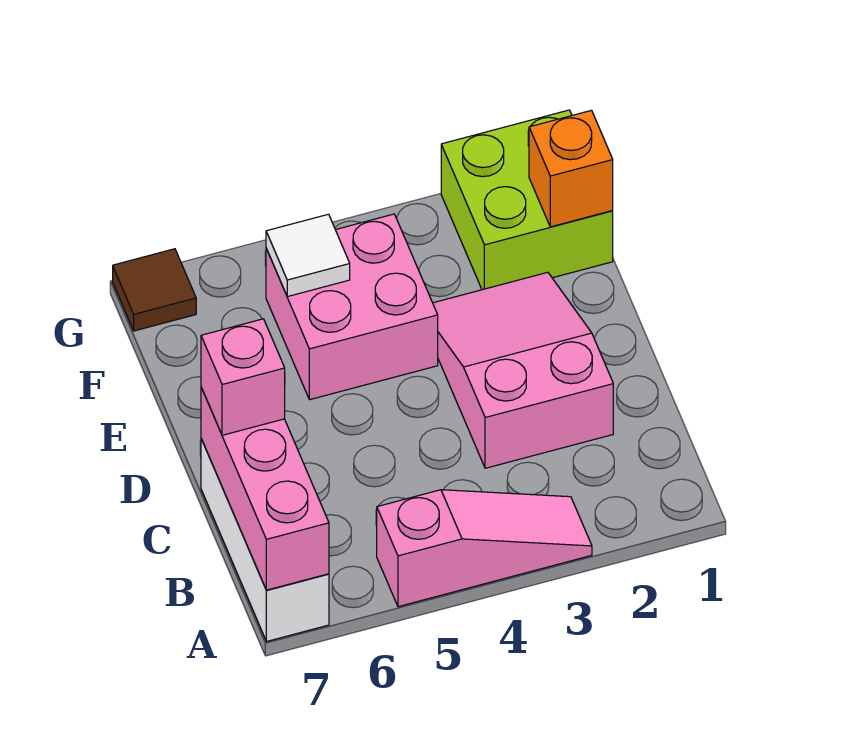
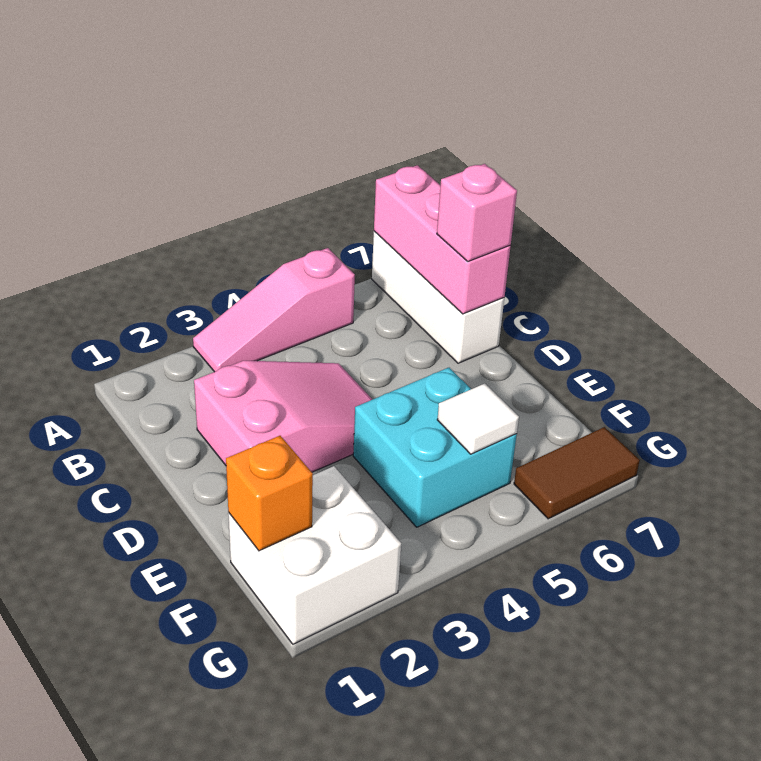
pink slope C2:E3 level 1 top C -> pink slope C2:D4 level 1 top 2
pink brick E4:F5 level 1 -> cyan brick E4:F5 level 1
lime brick F1:G2 level 1 -> white brick F1:G2 level 1
brown tile G7 level 1 -> brown tile G6:G7 level 1

